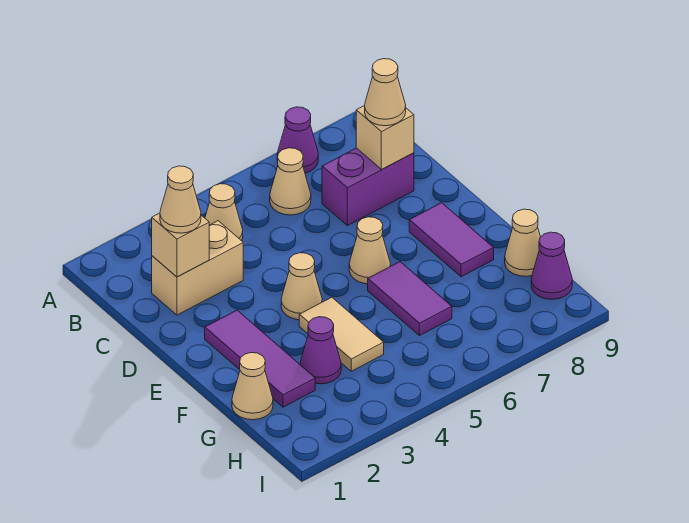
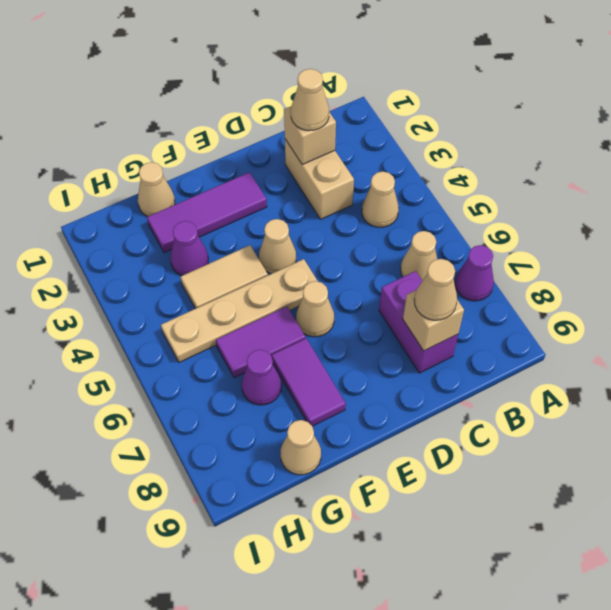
none -> tan plate E5:H5 level 1
purple tile E8:F8 level 1 -> purple tile F7:F8 level 1
purple cone H9 level 1 -> purple cone G7 level 1

